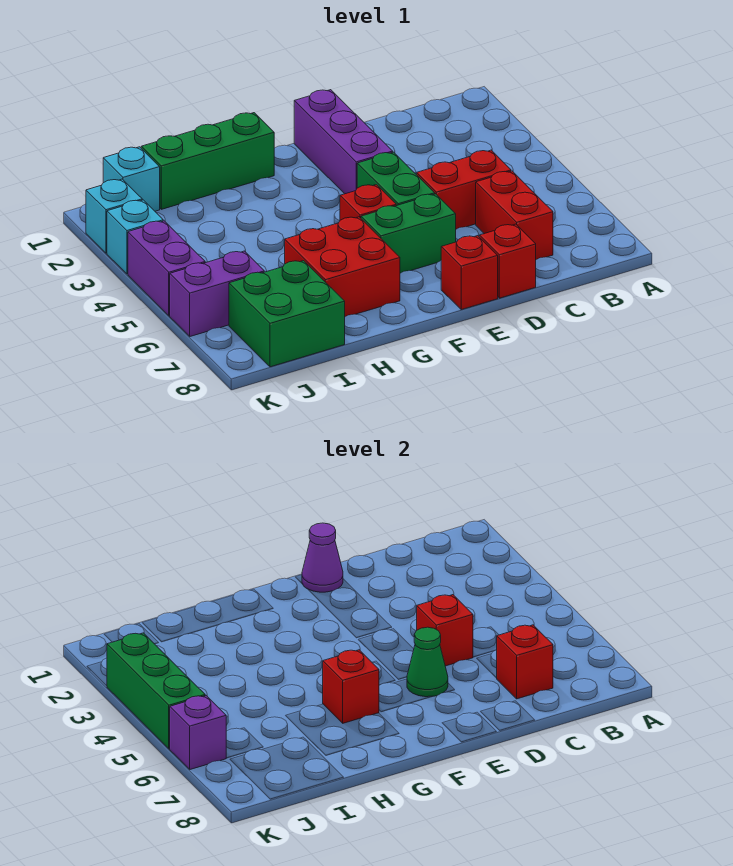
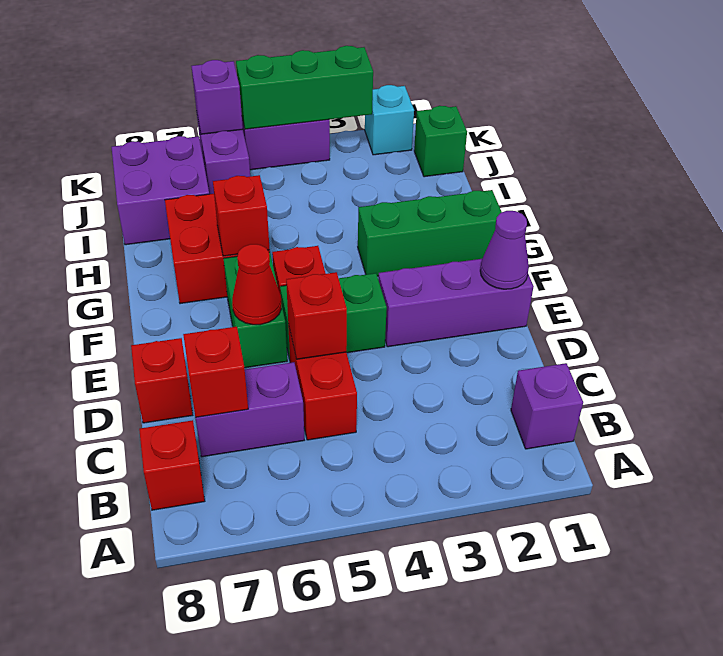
none -> purple brick B1 level 1
red brick C6:C7 level 1 -> purple brick C6:C7 level 1
green cone E6 level 2 -> red cone E6 level 2
red brick E8 level 1 -> red brick B8 level 1
green brick G1:I1 level 1 -> green brick G1:G3 level 1
green brick I7:J8 level 1 -> purple brick I7:J8 level 1
cyan brick J1 level 1 -> green brick J1 level 1
cyan brick K3 level 1 -> none

